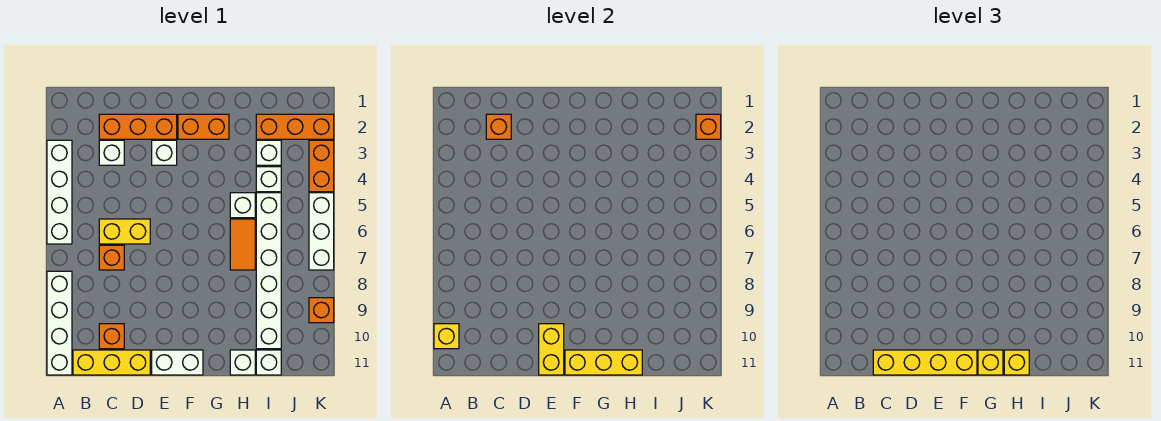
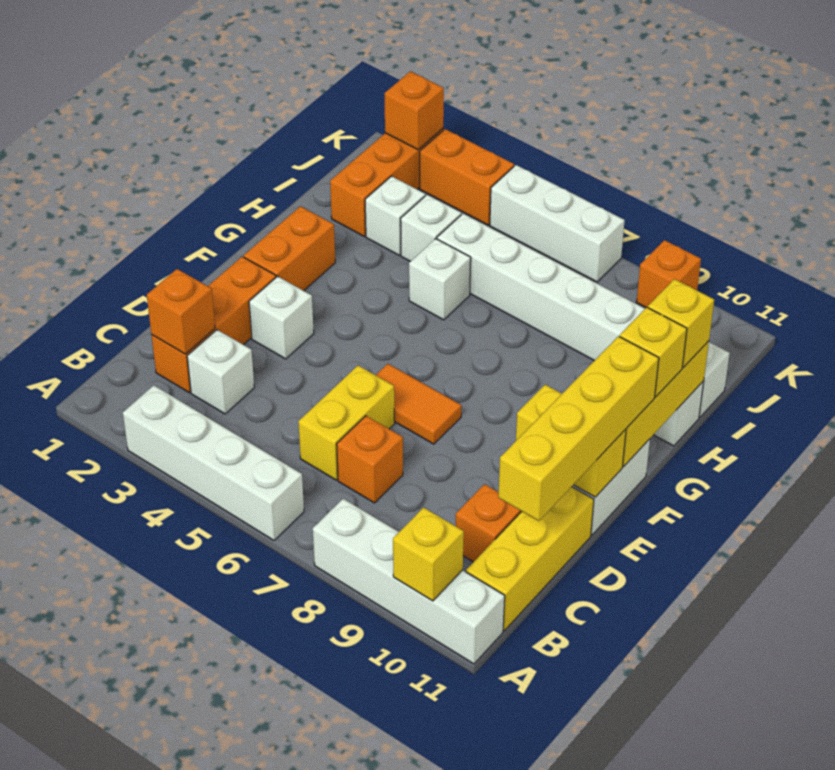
orange tile H6:H7 level 1 -> orange tile E6:E7 level 1

